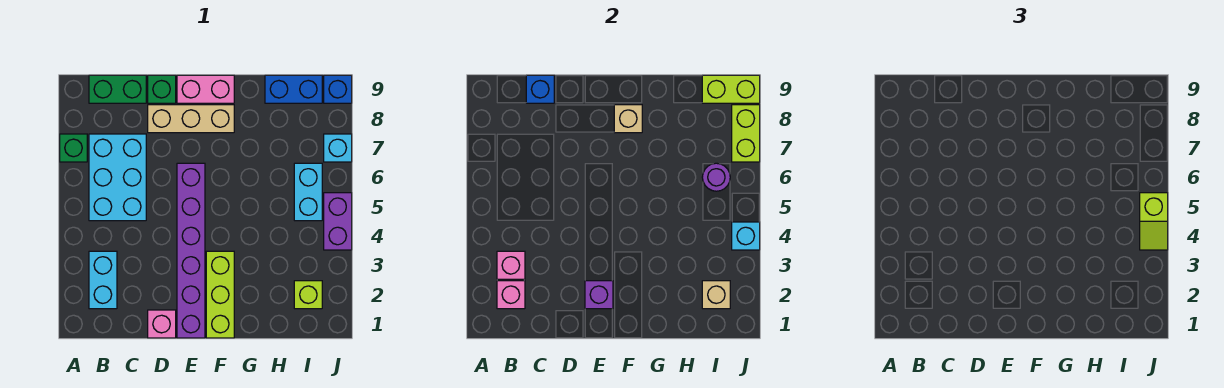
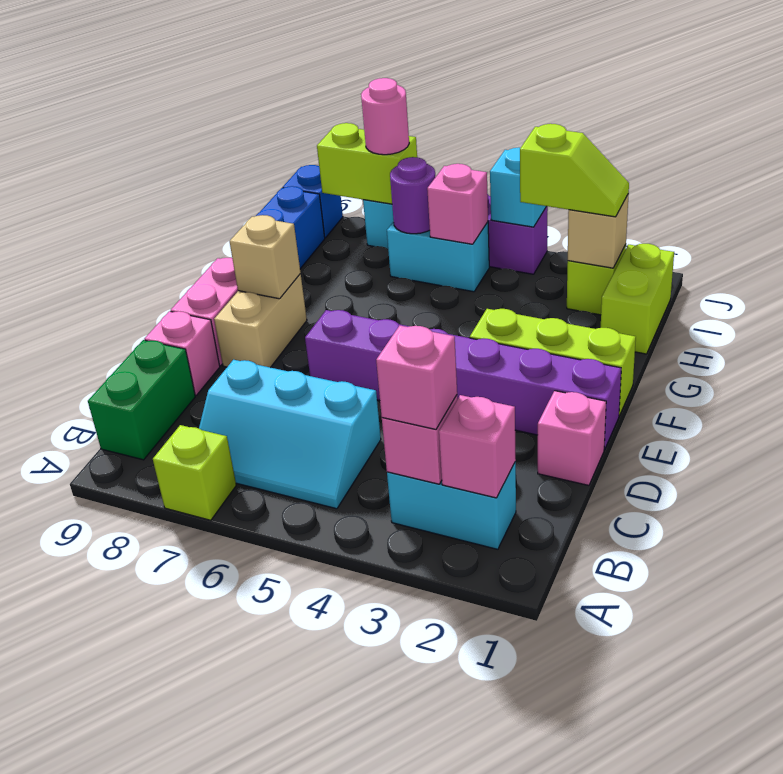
green brick A7 level 1 -> lime brick A7 level 1
none -> pink brick B3 level 3
cyan brick B5:C7 level 1 -> cyan slope B5:C7 level 1 top C
blue brick C9 level 2 -> none
tan brick D8:F8 level 1 -> tan brick E8:F8 level 1
green brick D9 level 1 -> pink brick D9 level 1
purple brick E2 level 2 -> none
none -> pink brick I5 level 2
lime brick I9:J9 level 2 -> lime brick H1:I1 level 1
lime slope J4:J5 level 3 top 5 -> lime slope I2:I3 level 3 top 3
none -> pink round brick J7 level 3

